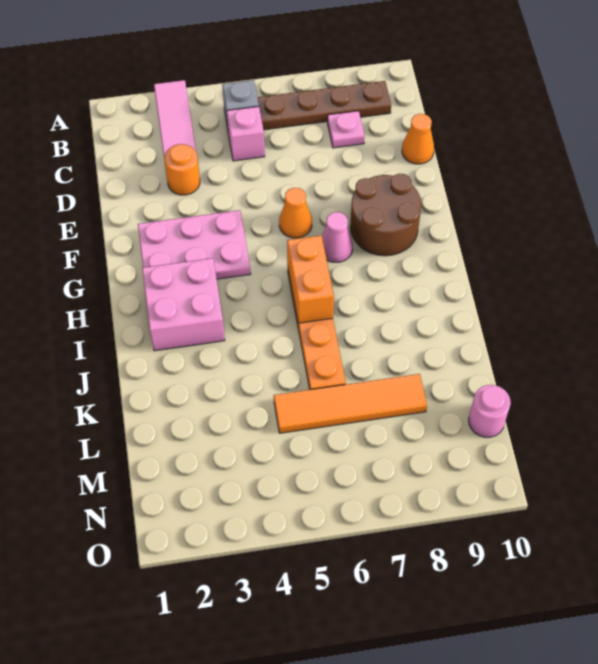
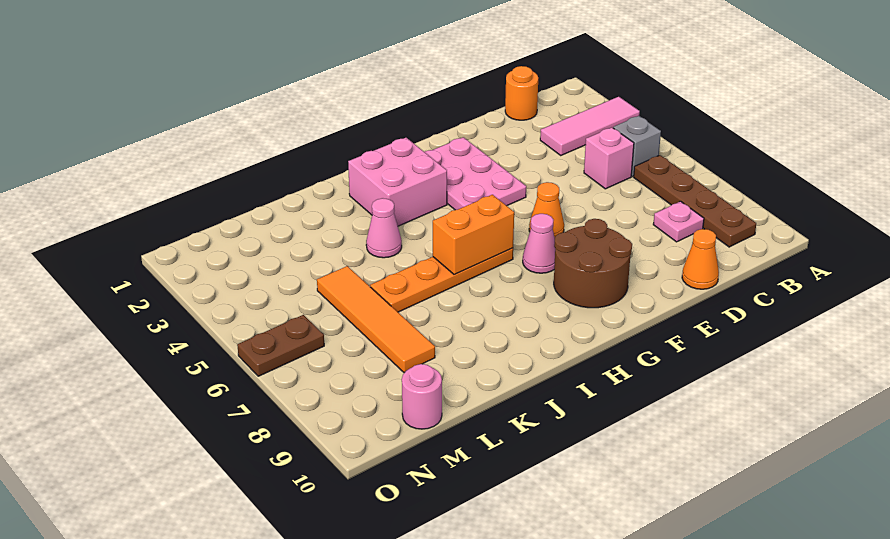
orange round brick D3 level 1 -> orange round brick C1 level 1
none -> pink cone J4 level 1
none -> brown plate N6:O6 level 1

